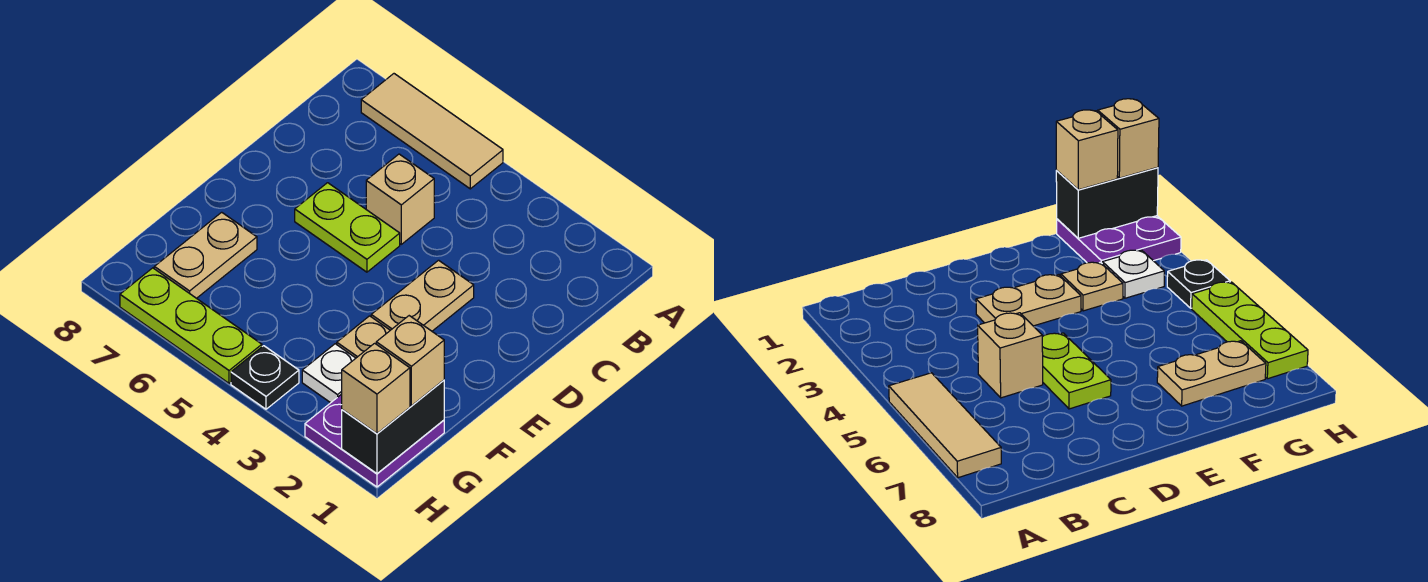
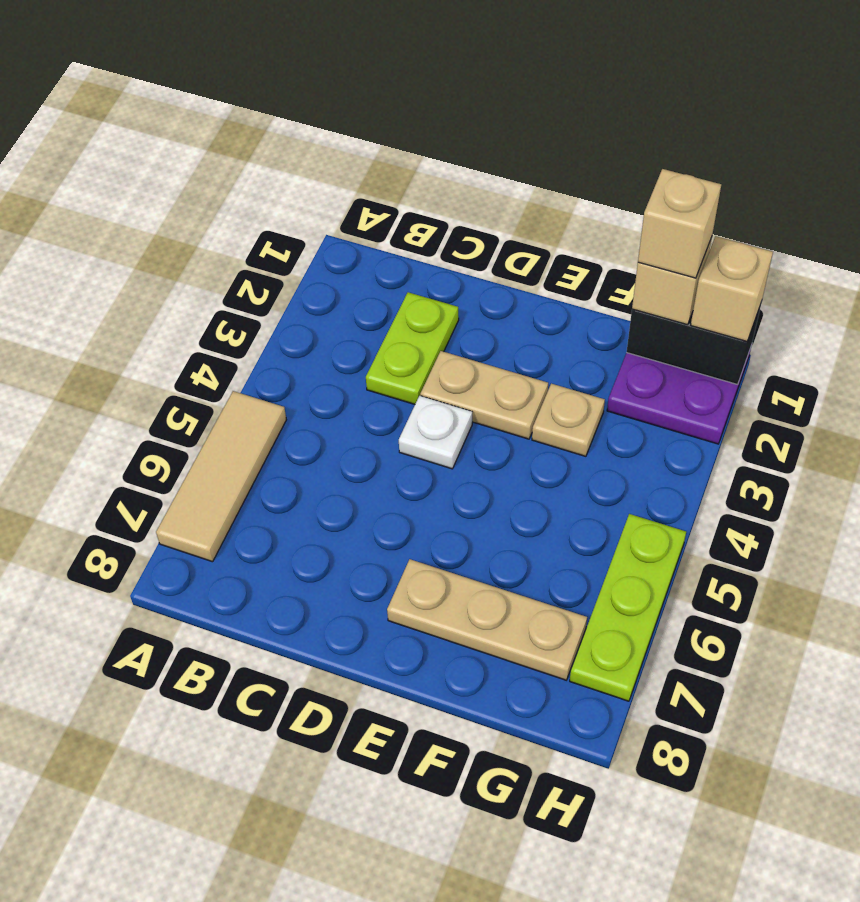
tan brick C5 level 1 -> tan brick G1 level 4
lime plate D5:D6 level 1 -> lime plate C2:C3 level 1
tan plate F7:G7 level 1 -> tan plate E7:G7 level 1
white plate G3 level 1 -> white plate D4 level 1
black plate H4 level 1 -> none

